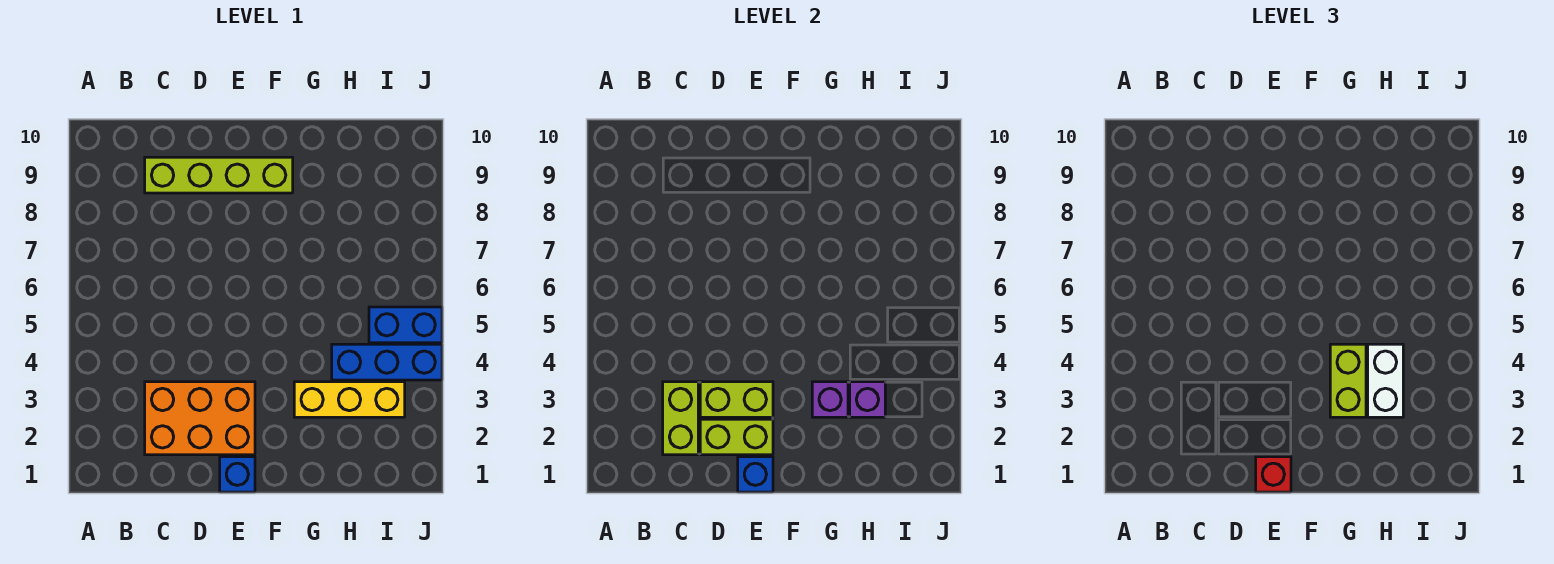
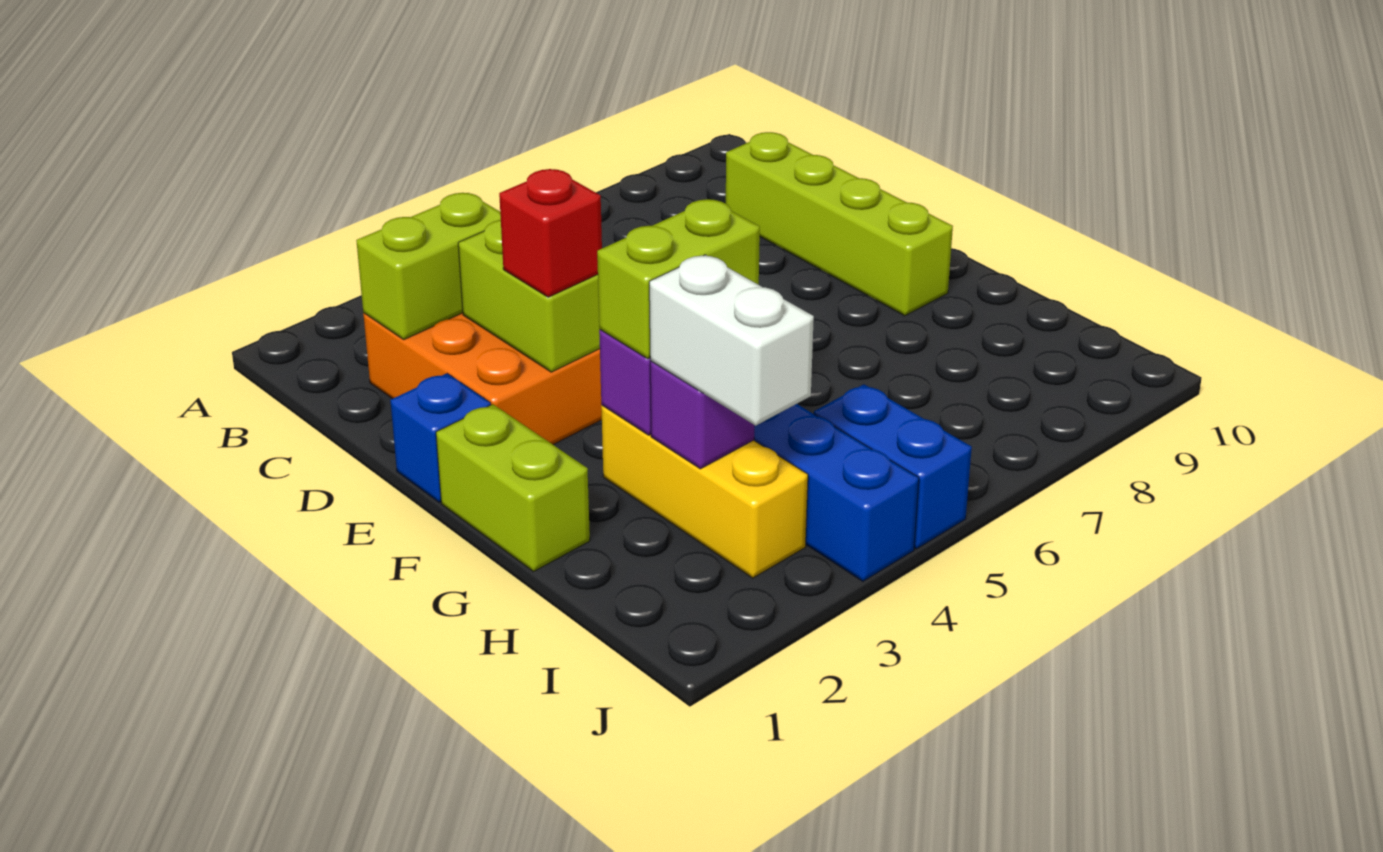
lime brick D2:E2 level 2 -> lime brick F1:G1 level 1
blue brick E1 level 2 -> none
red brick E1 level 3 -> red brick E3 level 3
white brick H3:H4 level 3 -> white brick H3:I3 level 3

